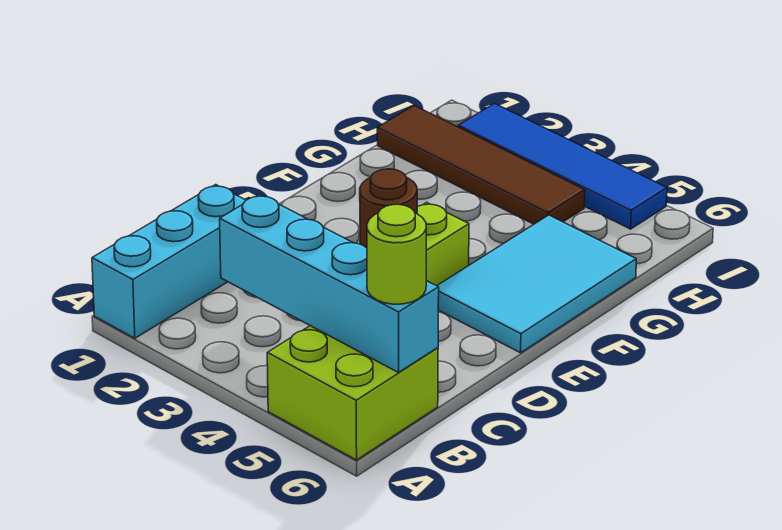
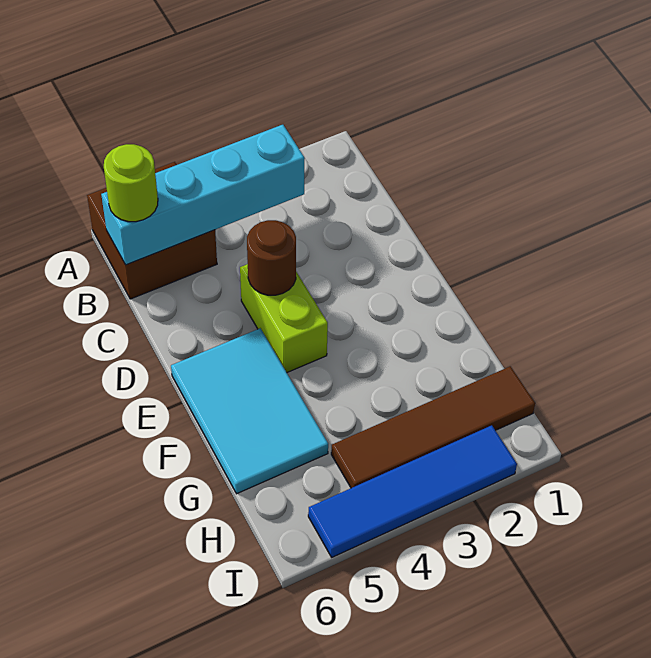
cyan brick A1:C1 level 1 -> none
lime brick A5:B6 level 1 -> brown brick A5:B6 level 1

